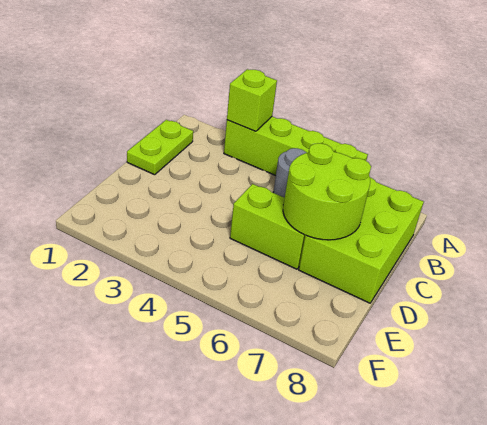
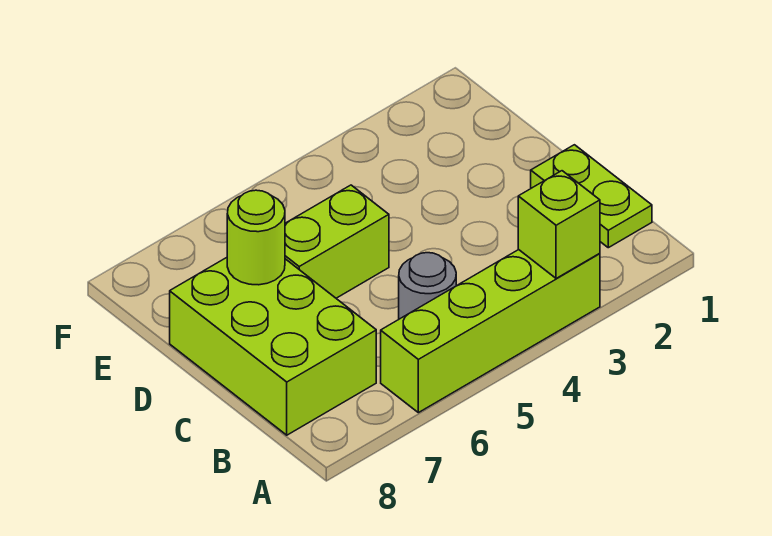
lime round brick C6:D7 level 2 -> lime round brick D7 level 2

